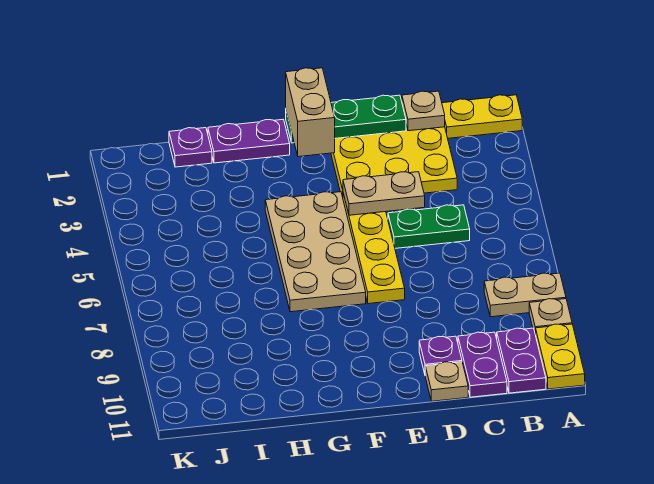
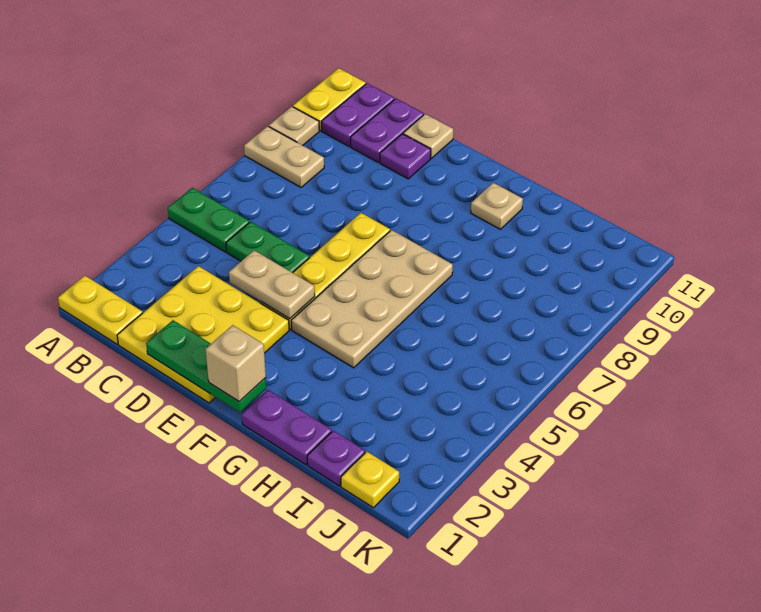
none -> green plate A5:B5 level 1
tan plate C1 level 2 -> tan plate G10 level 1
tan brick F1:F2 level 3 -> tan brick F1 level 3
none -> yellow plate J1 level 1

